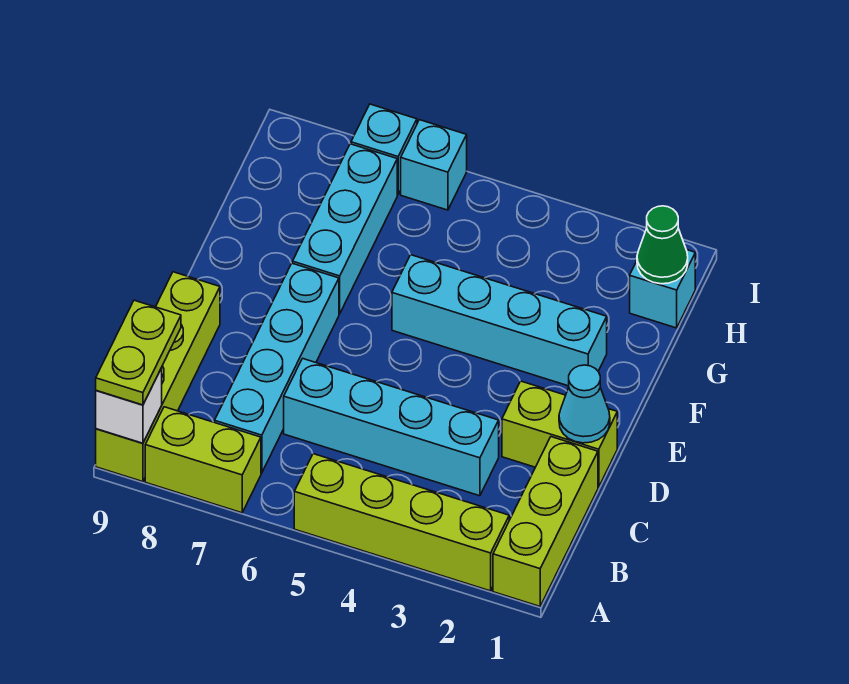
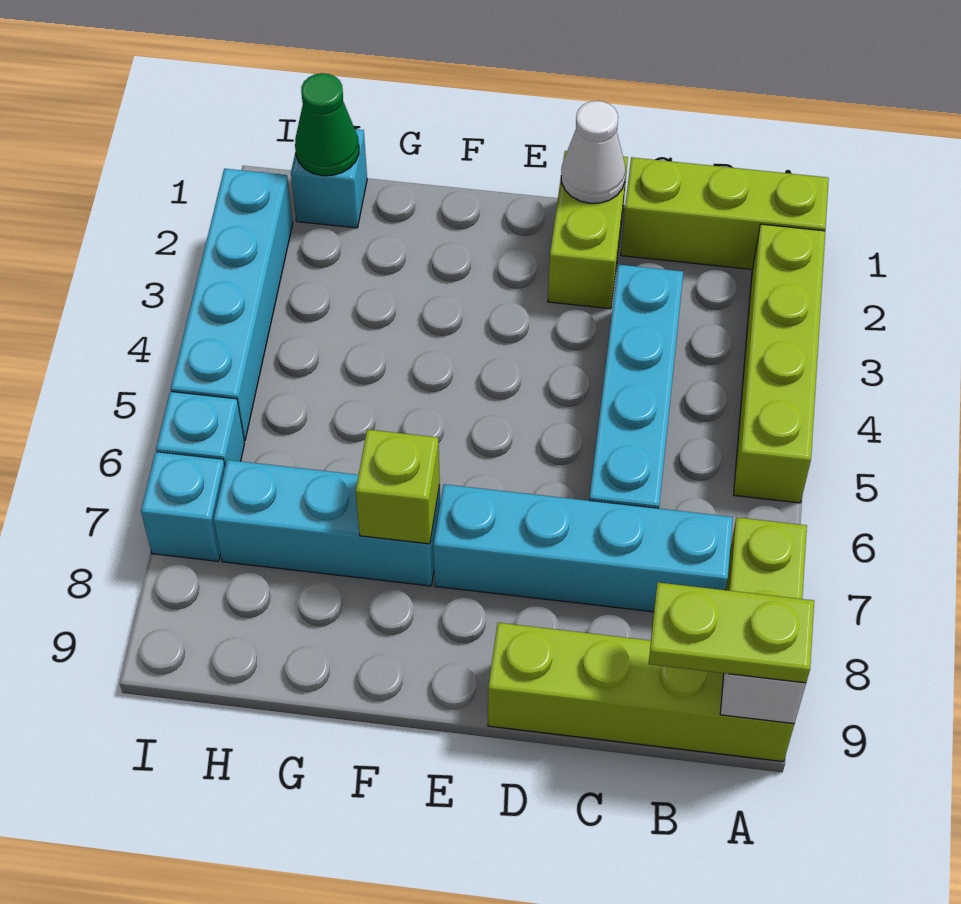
cyan cone D1 level 2 -> white cone D1 level 2
cyan brick F2:F5 level 1 -> cyan brick I2:I5 level 1
none -> lime brick F7 level 2

